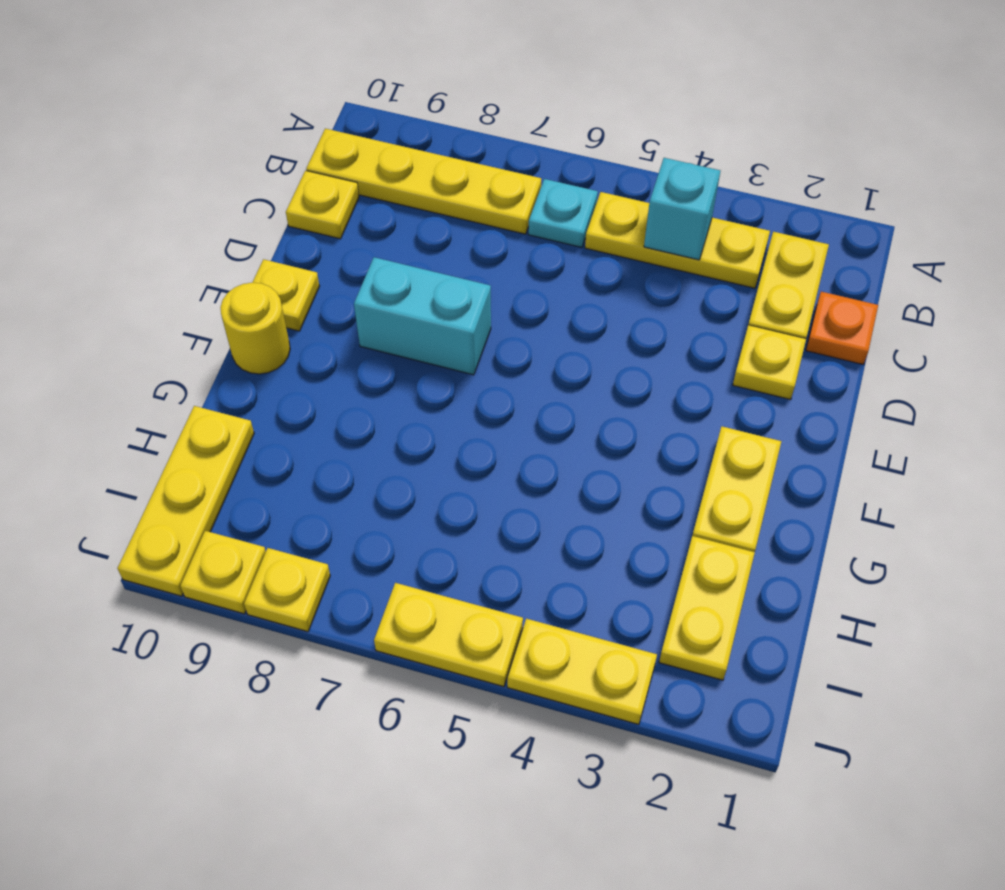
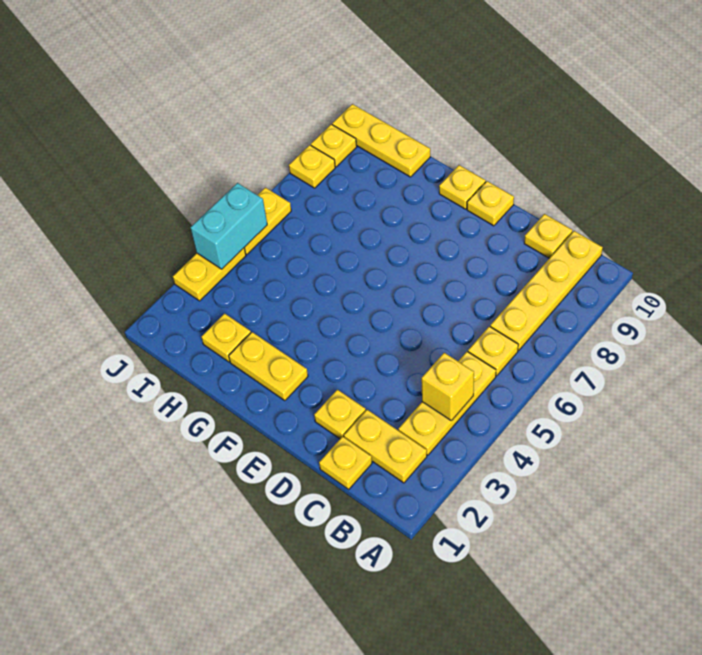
cyan brick B4 level 2 -> yellow brick B4 level 2
cyan plate B6 level 1 -> yellow plate B6 level 1
orange plate C1 level 1 -> yellow plate C1 level 1
cyan brick E7:E8 level 1 -> cyan brick J4:J5 level 2
yellow round brick F10 level 1 -> yellow plate F10 level 1
yellow plate H2:I2 level 1 -> yellow plate H2 level 1

